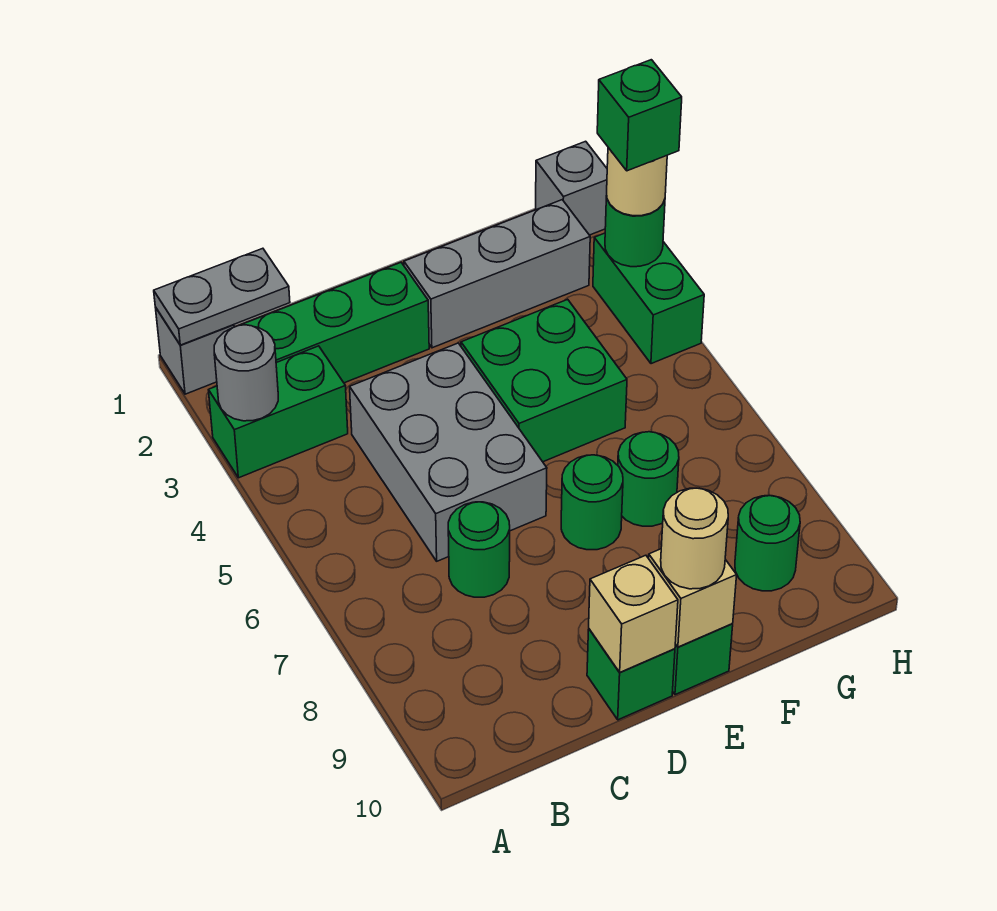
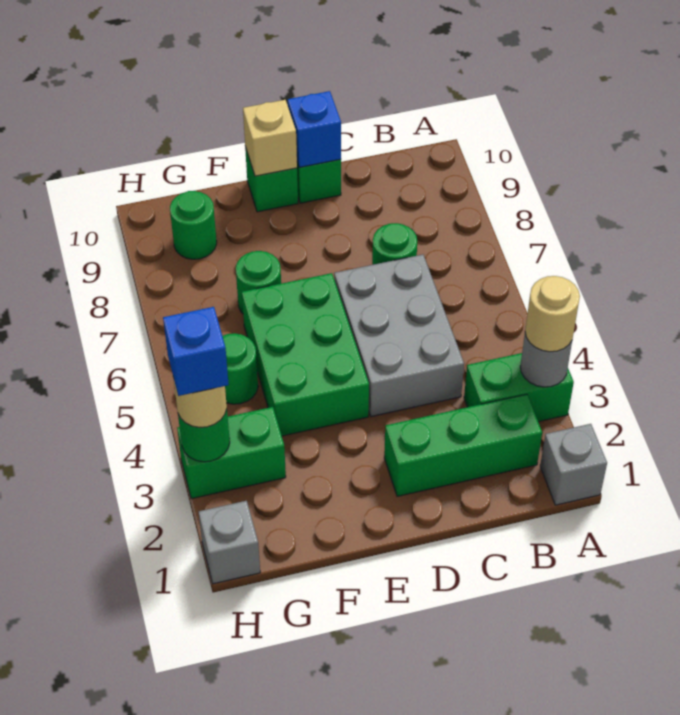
grey plate A1:B1 level 2 -> none
tan brick D10 level 2 -> blue brick D10 level 2
grey brick E2:G2 level 1 -> none
green brick E4:F5 level 1 -> green brick E4:F6 level 1
green round brick E7 level 1 -> green round brick G5 level 1
tan round brick E10 level 3 -> tan round brick A3 level 3
green brick H3:H4 level 1 -> green brick G3:H3 level 1
green brick H3 level 4 -> blue brick H3 level 4

